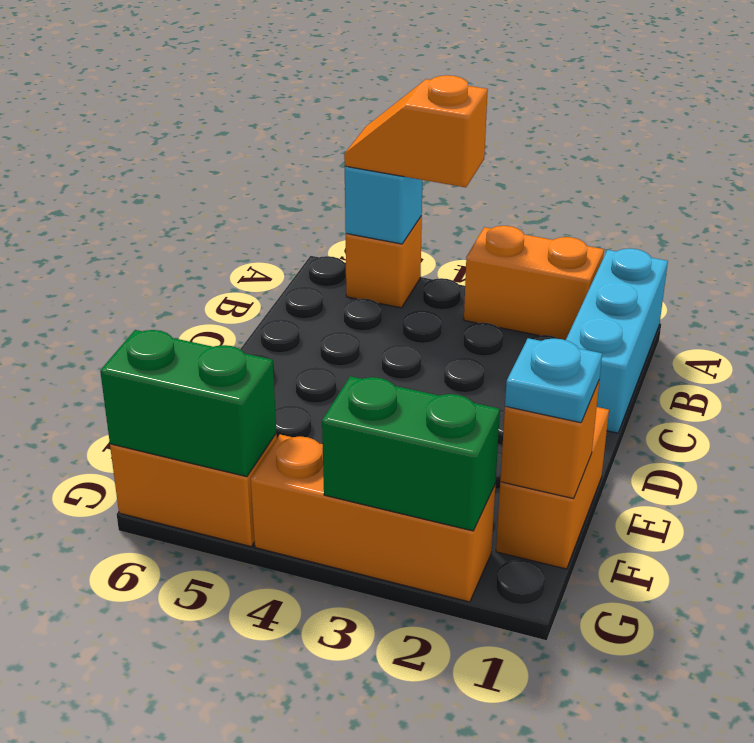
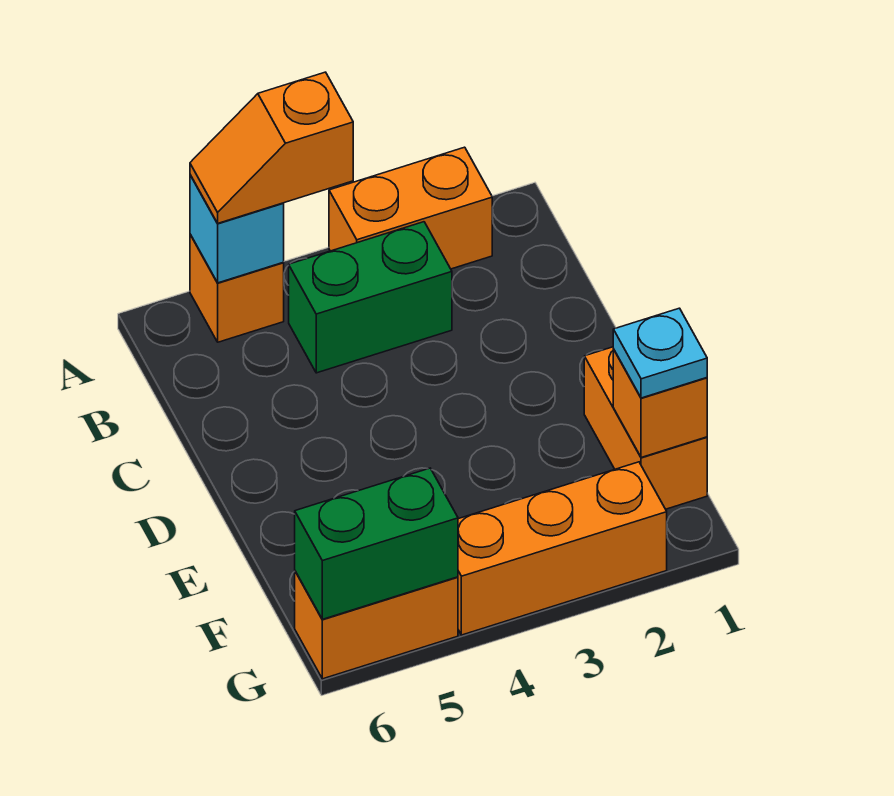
cyan brick A1:C1 level 1 -> none
green brick G2:G3 level 2 -> green brick B3:B4 level 1

